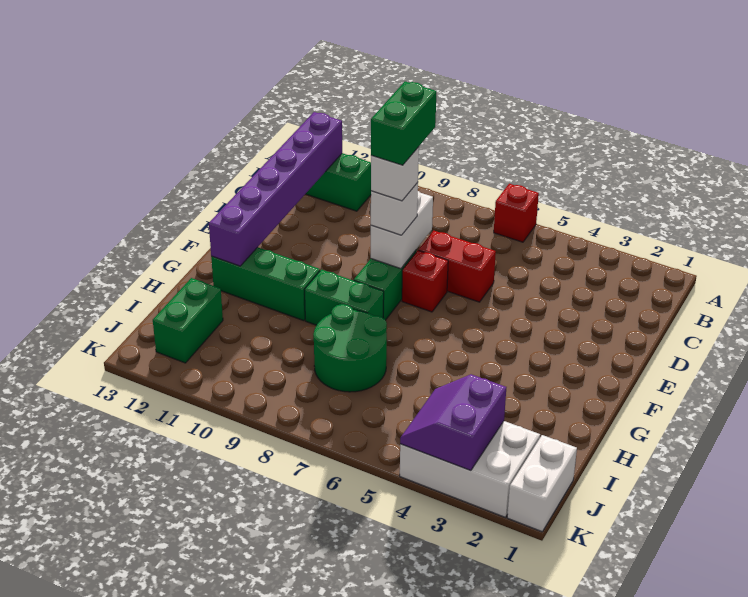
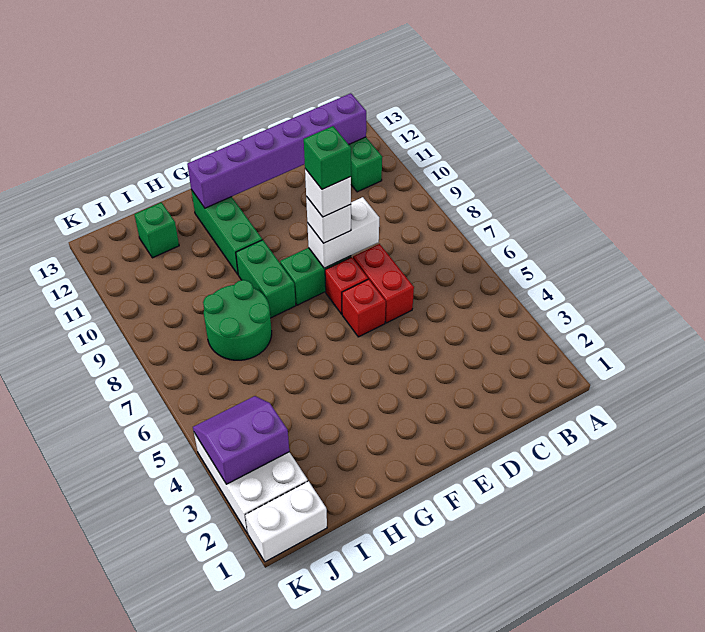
red brick A6 level 1 -> red brick E6 level 1
green brick D8:E8 level 5 -> green brick E8 level 5
green brick I12:J12 level 1 -> green brick I12 level 1

